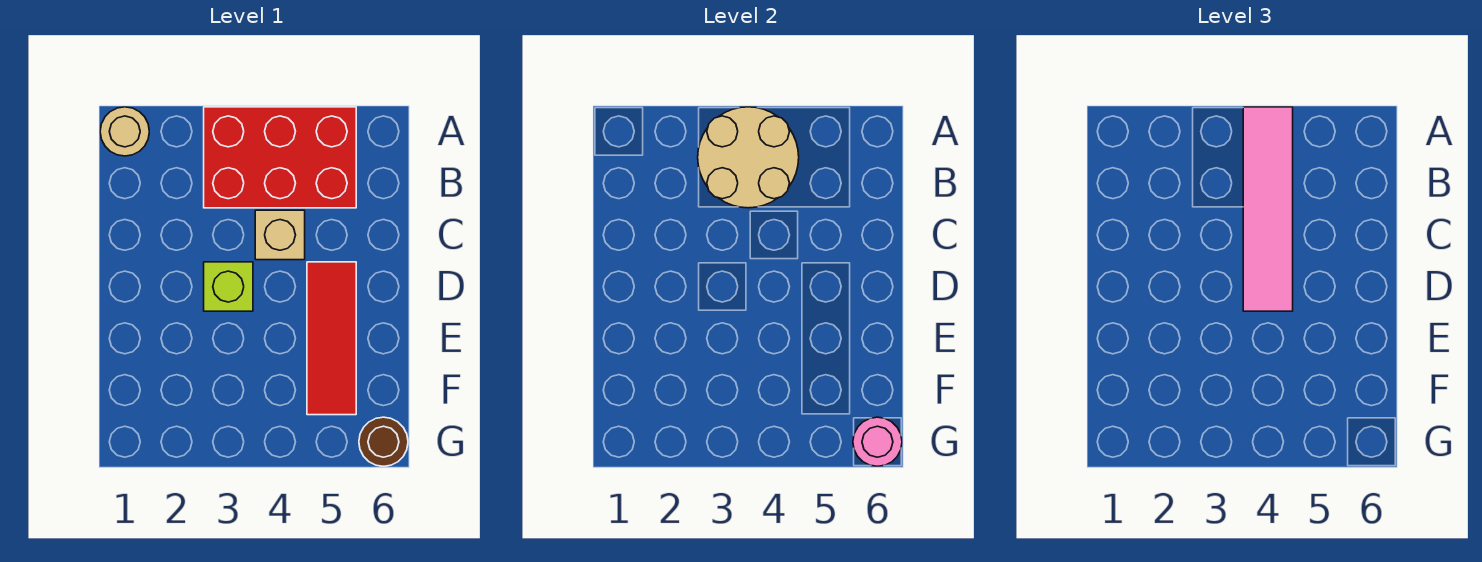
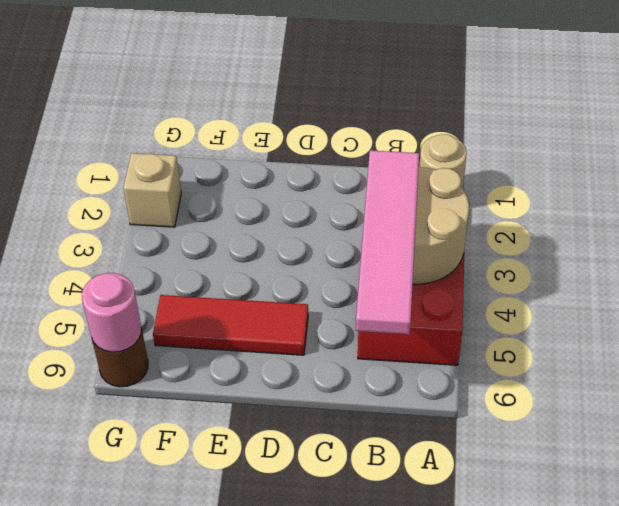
pink tile A4:D4 level 3 -> pink tile B3:B6 level 3
tan brick C4 level 1 -> tan brick G2 level 1
lime brick D3 level 1 -> none

